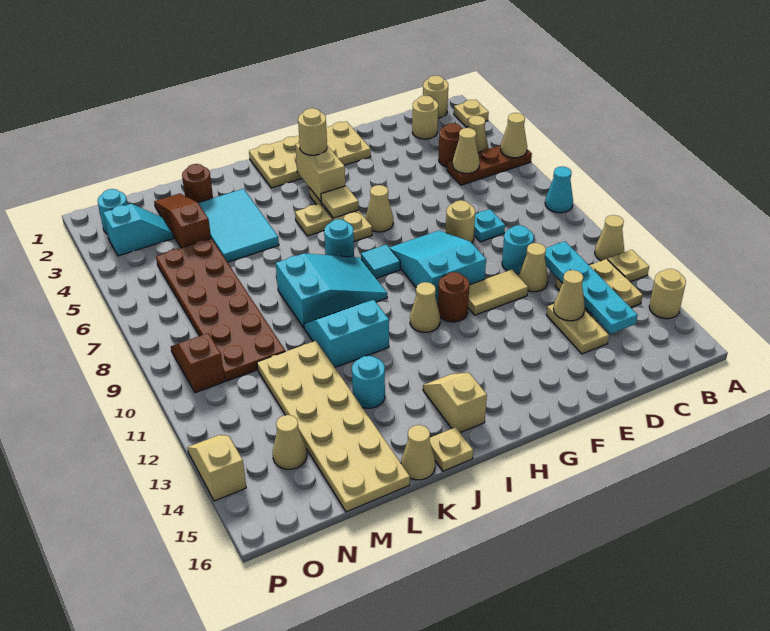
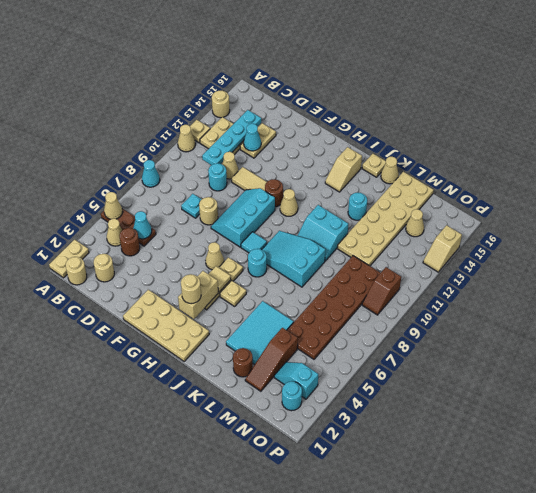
tan plate A2 level 1 -> tan plate A1:A2 level 1
tan cone C5 level 2 -> cyan cone C5 level 2
tan cone D13 level 2 -> cyan cone D13 level 2
cyan slope F8:G10 level 1 top 10 -> cyan slope F8:G10 level 1 top G

